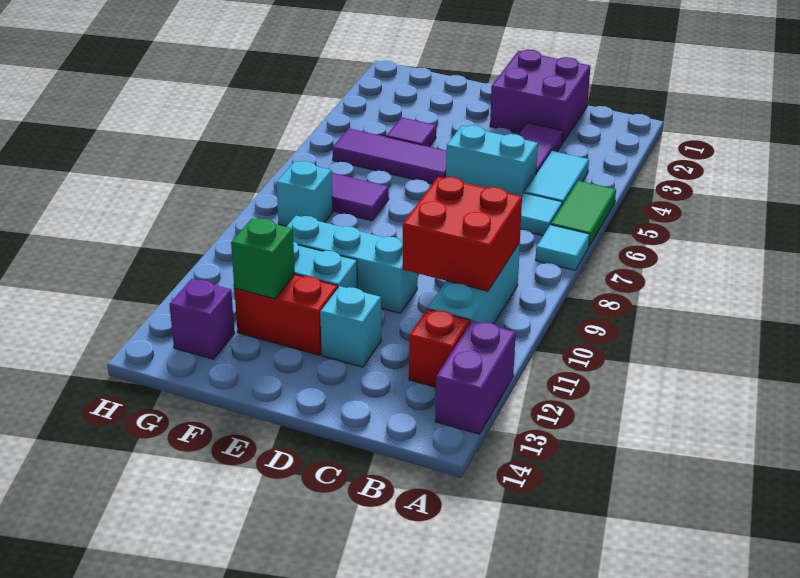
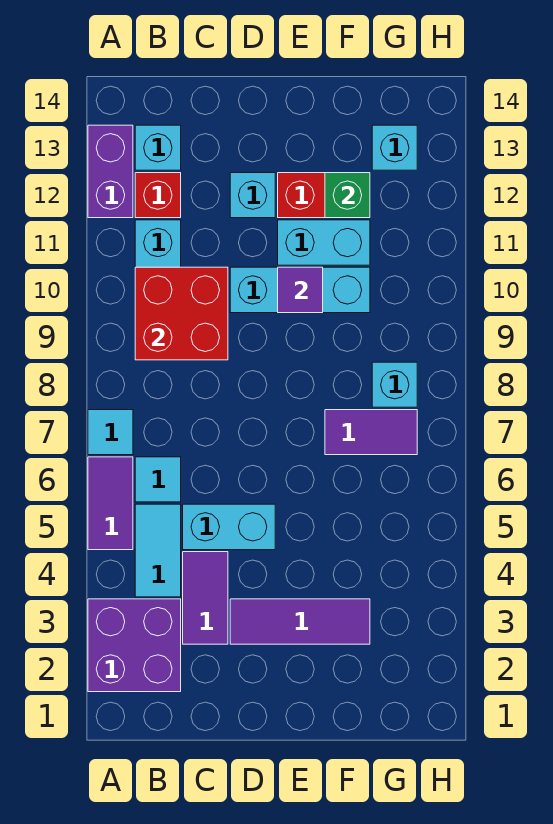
green tile A5:A6 level 1 -> purple tile A5:A6 level 1
none -> cyan brick B13 level 1
purple brick C1:D2 level 1 -> purple brick A2:B3 level 1
purple tile E5:G5 level 1 -> purple tile D3:F3 level 1
purple tile F4 level 1 -> purple tile E10 level 2
purple brick G13 level 1 -> cyan brick G13 level 1

